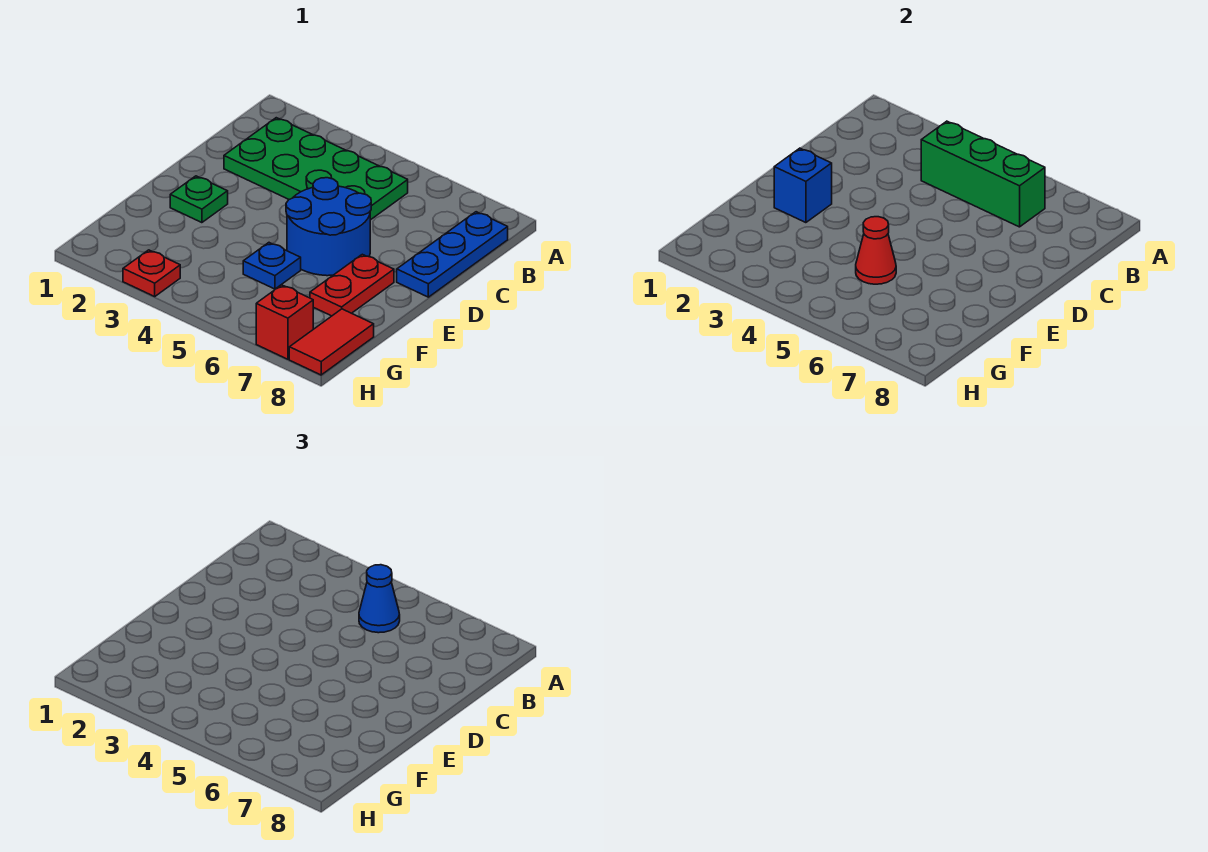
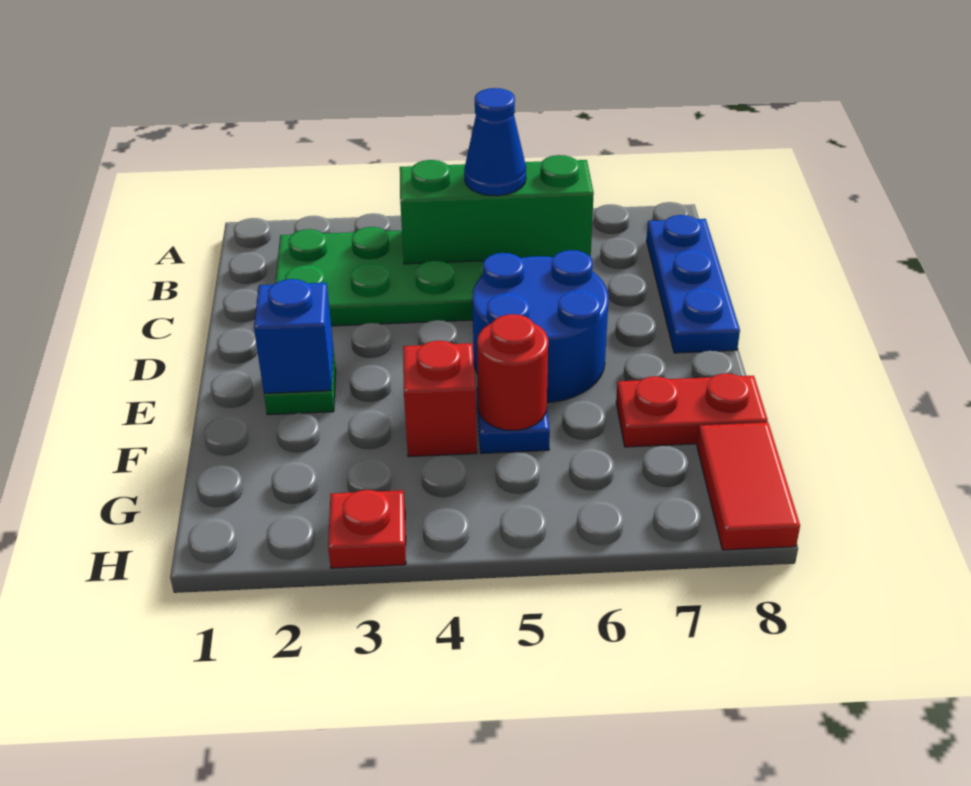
red plate E7:F7 level 1 -> red plate F7:F8 level 1
red cone F5 level 2 -> red round brick F5 level 2
red brick H7 level 1 -> red brick F4 level 1

